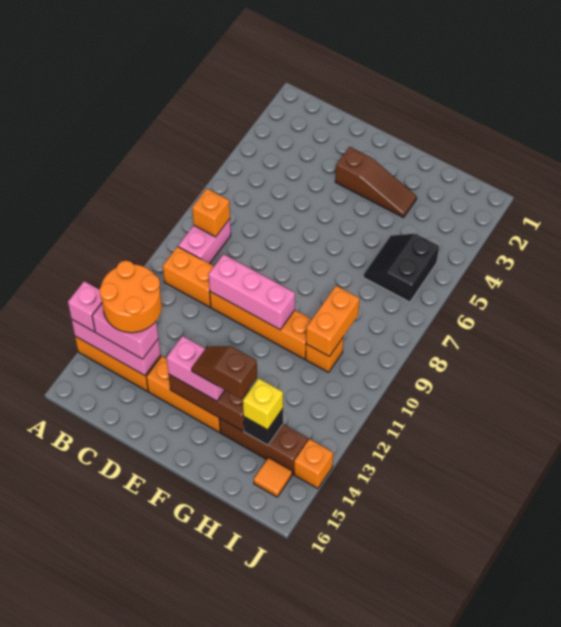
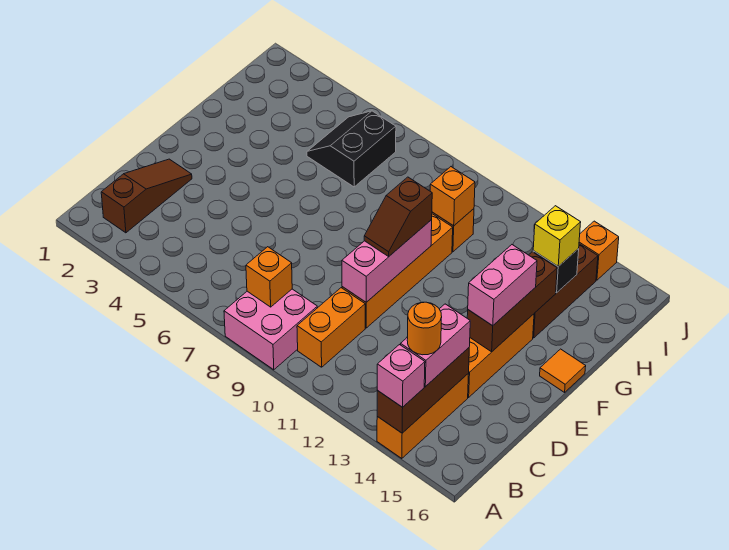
pink brick A14:C14 level 2 -> brown brick A14:C14 level 2
pink brick B8:B9 level 1 -> pink brick A8:B9 level 1
orange round brick B13:C14 level 4 -> orange round brick B14 level 4
brown slope E3:G3 level 1 top E -> brown slope B2:D2 level 1 top B
brown slope F14:G14 level 4 top G -> brown slope E10:F10 level 3 top F
black slope H5:I6 level 1 top I -> black slope H5:I6 level 1 top 6
orange brick H9:H10 level 2 -> orange brick H10 level 2
orange tile I15 level 1 -> orange tile F16 level 1

